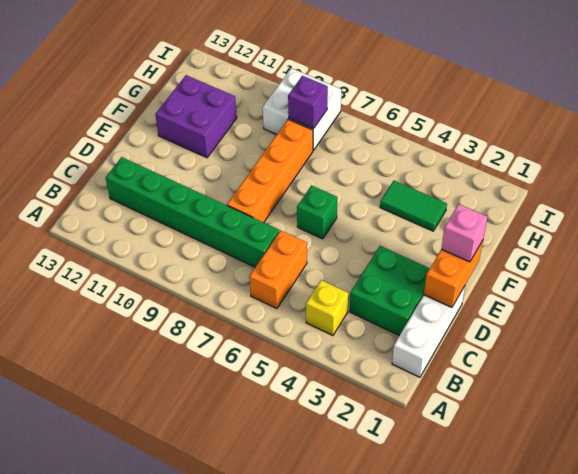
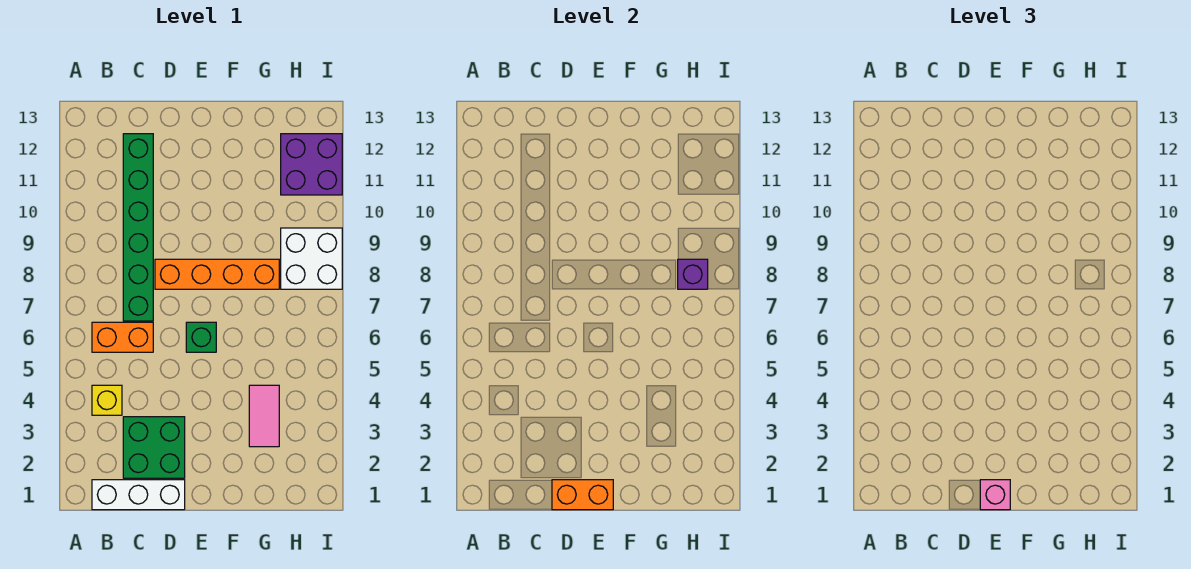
purple brick F11:G12 level 1 -> purple brick H11:I12 level 1
green tile G3:G4 level 1 -> pink tile G3:G4 level 1

